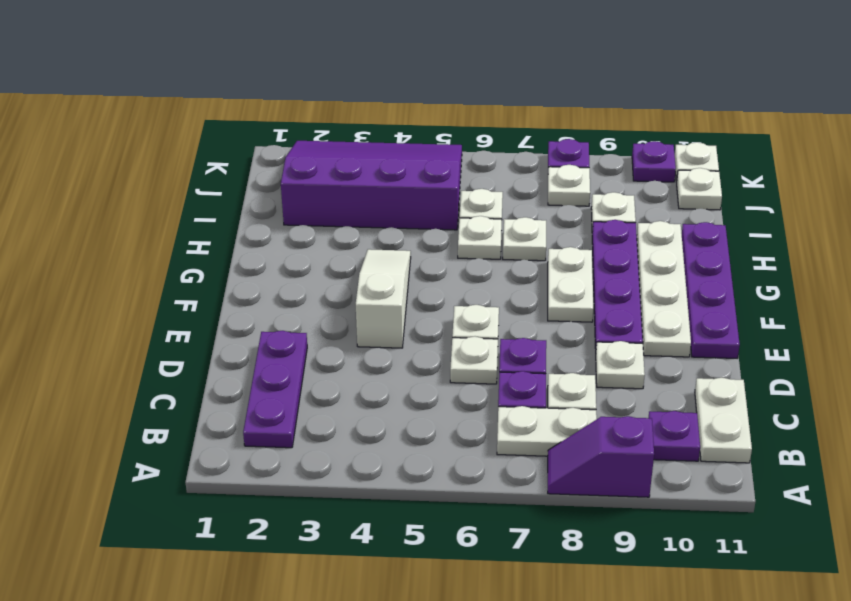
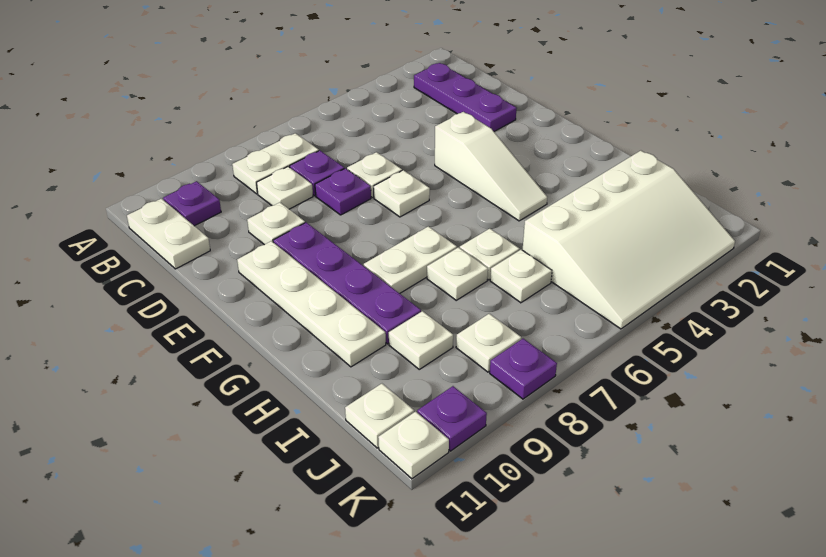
purple slope A8:A9 level 1 top 9 -> none
purple plate E11:H11 level 1 -> none
white plate F8:G8 level 1 -> white plate G7:G8 level 1
purple slope I2:K5 level 1 top I -> white slope I2:K5 level 1 top I

